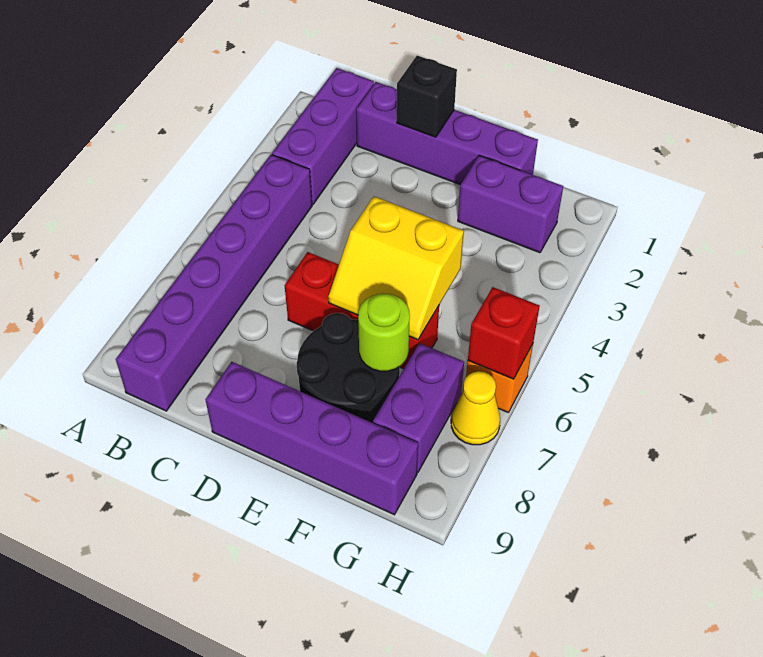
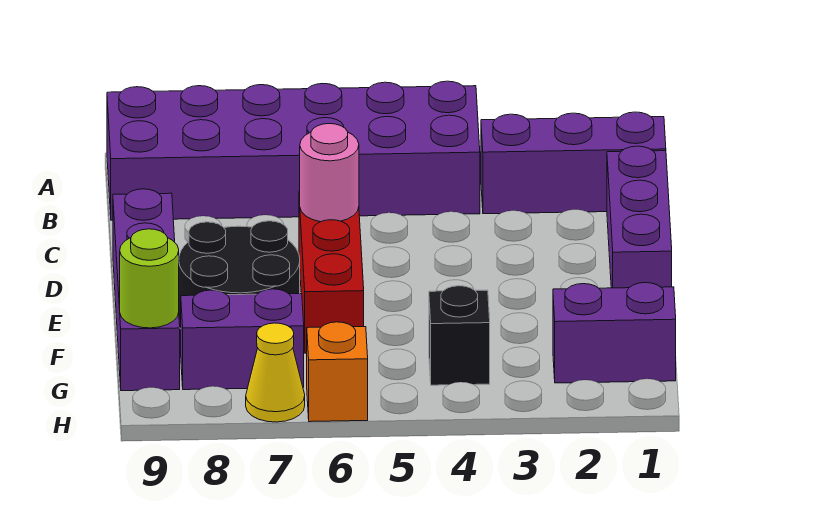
purple brick B4:B9 level 1 -> purple brick A4:B9 level 1
purple brick C1:F1 level 1 -> purple brick C1:E1 level 1
black brick D1 level 2 -> black brick G4 level 1
none -> pink round brick D6 level 2
yellow slope E5:F6 level 2 top 5 -> none
purple brick F2:G2 level 1 -> purple brick G1:G2 level 1
lime round brick F7 level 2 -> lime round brick G9 level 2
red brick H6 level 2 -> none

